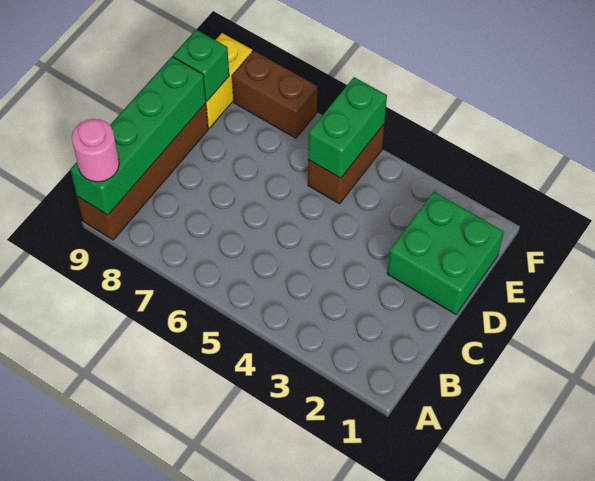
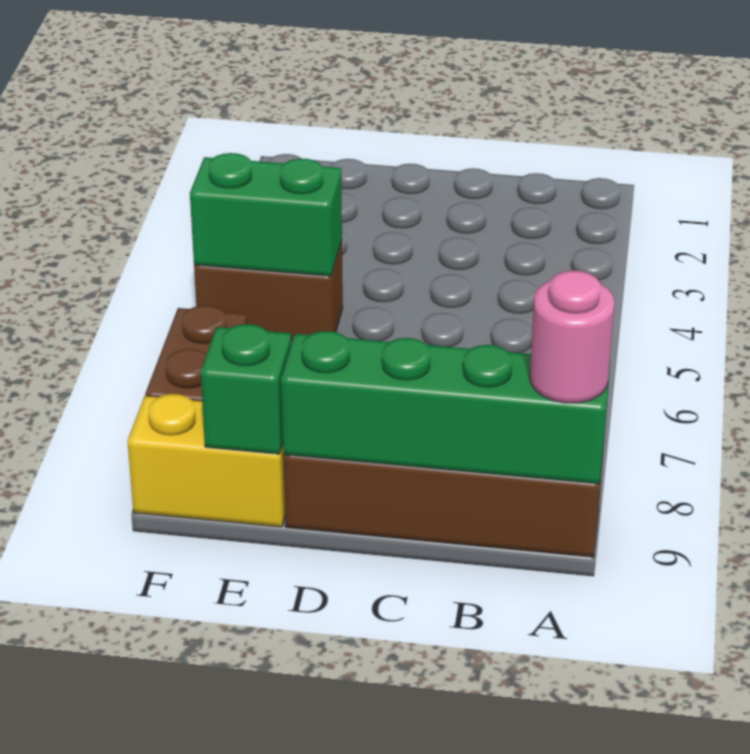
green brick D1:E2 level 1 -> none

